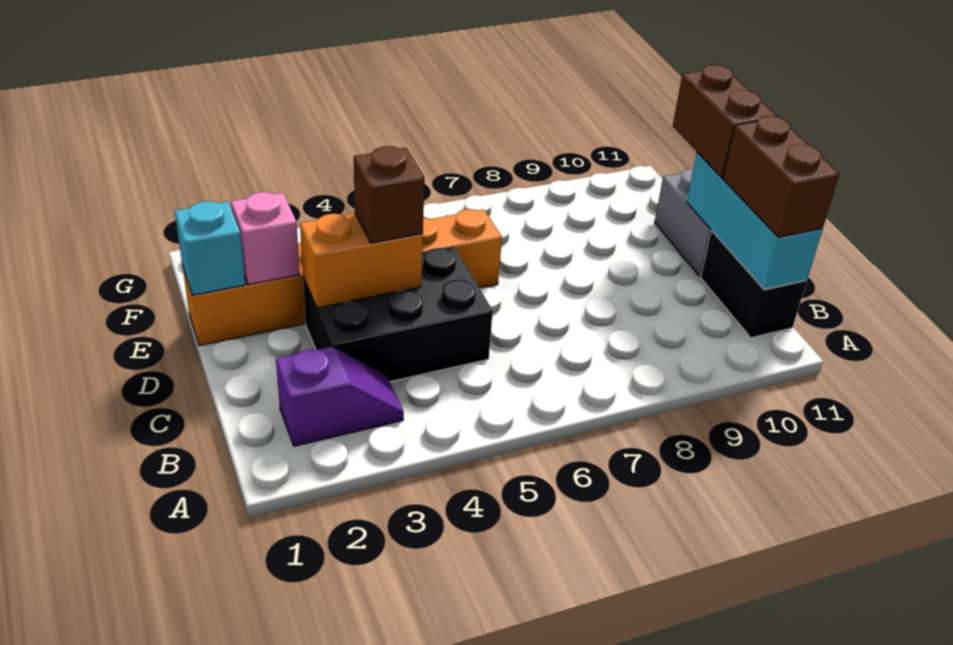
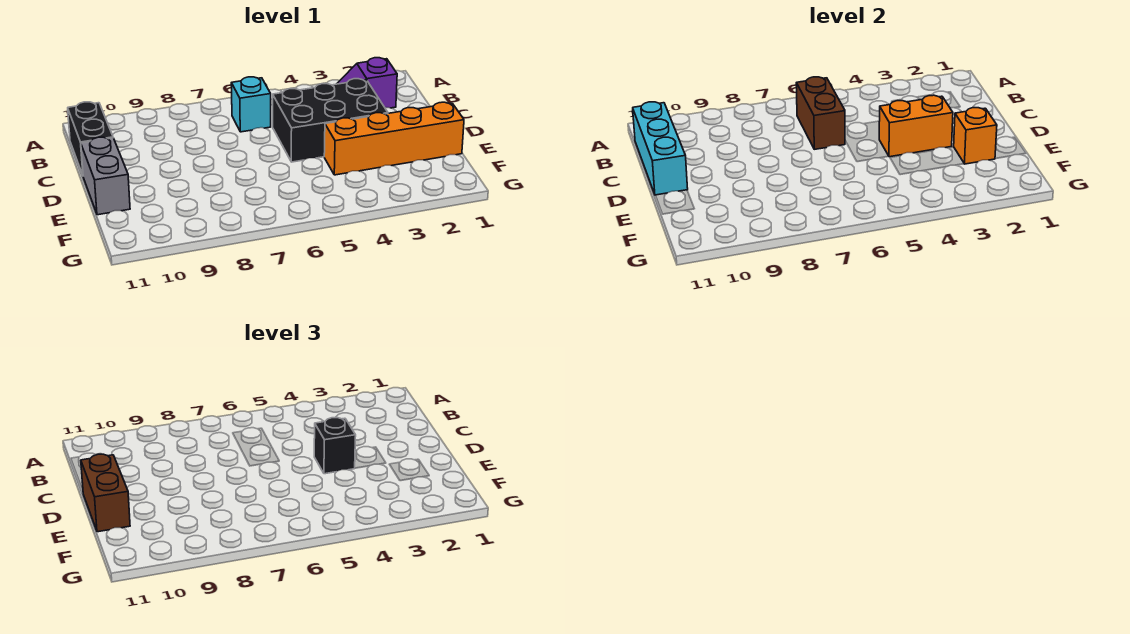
brown brick B11:C11 level 3 -> brown brick B6:C6 level 2
brown brick D4 level 3 -> black brick D4 level 3
orange brick E1:E6 level 1 -> orange brick E1:E4 level 1
cyan brick E1 level 2 -> cyan brick B6 level 1
pink brick E2 level 2 -> orange brick E2 level 2

